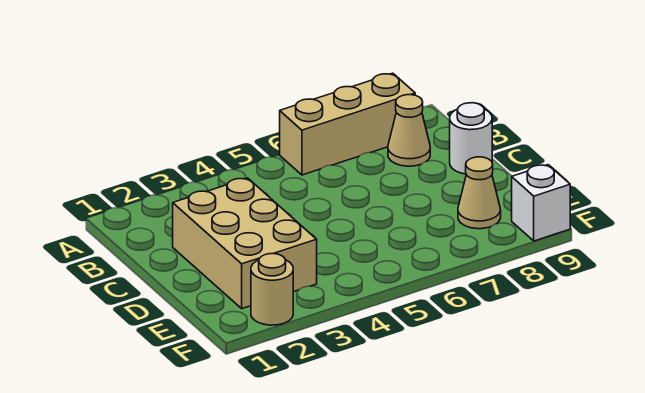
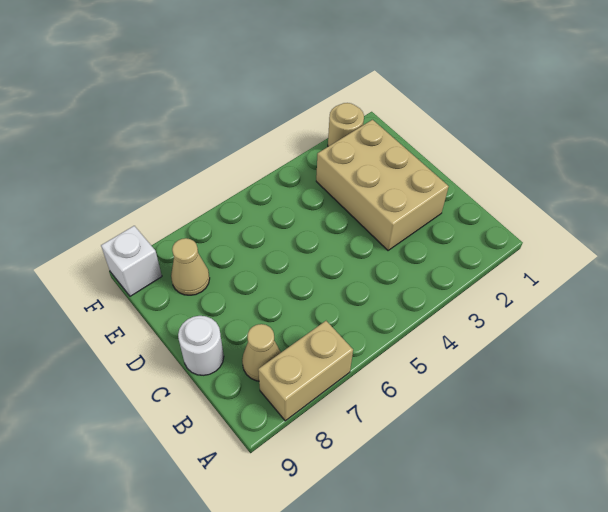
tan brick A6:A8 level 1 -> tan brick A7:A8 level 1

